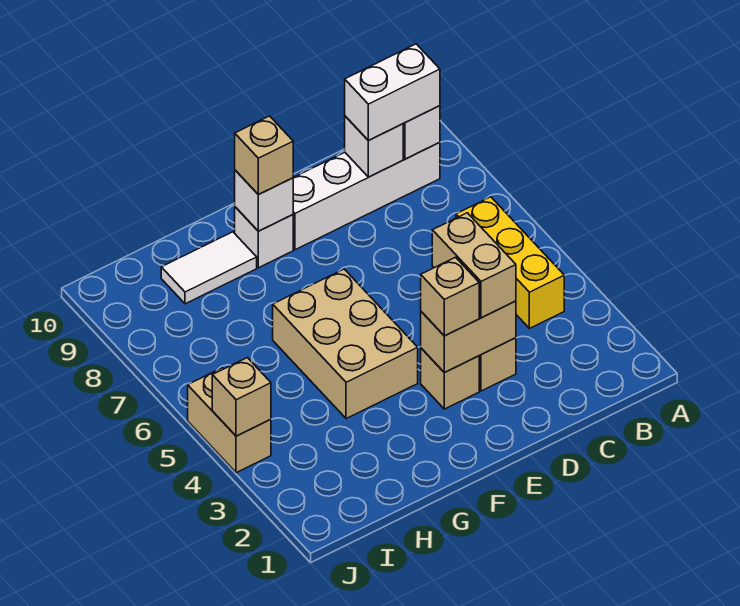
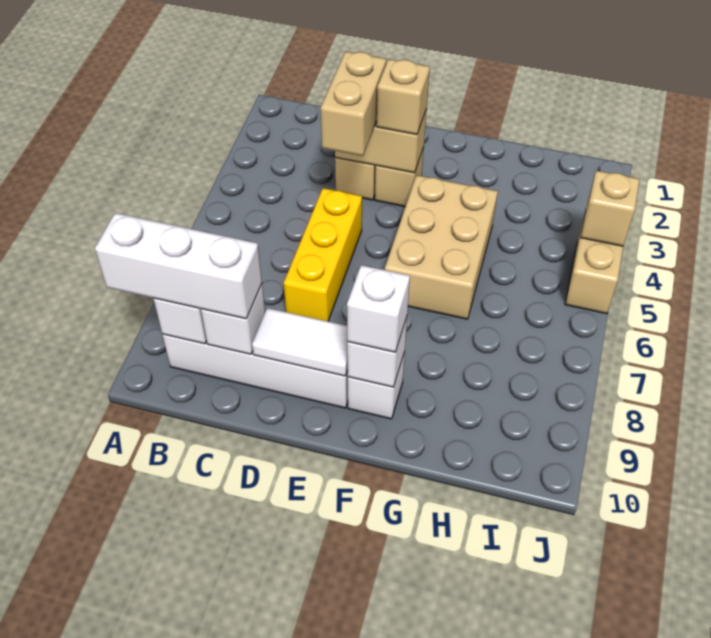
yellow brick B4:B6 level 1 -> yellow brick D5:D7 level 1
white brick B9:C9 level 3 -> white brick A9:C9 level 3
tan brick F9 level 3 -> white brick F9 level 3
white tile G9:H9 level 1 -> white tile D9:E9 level 2

